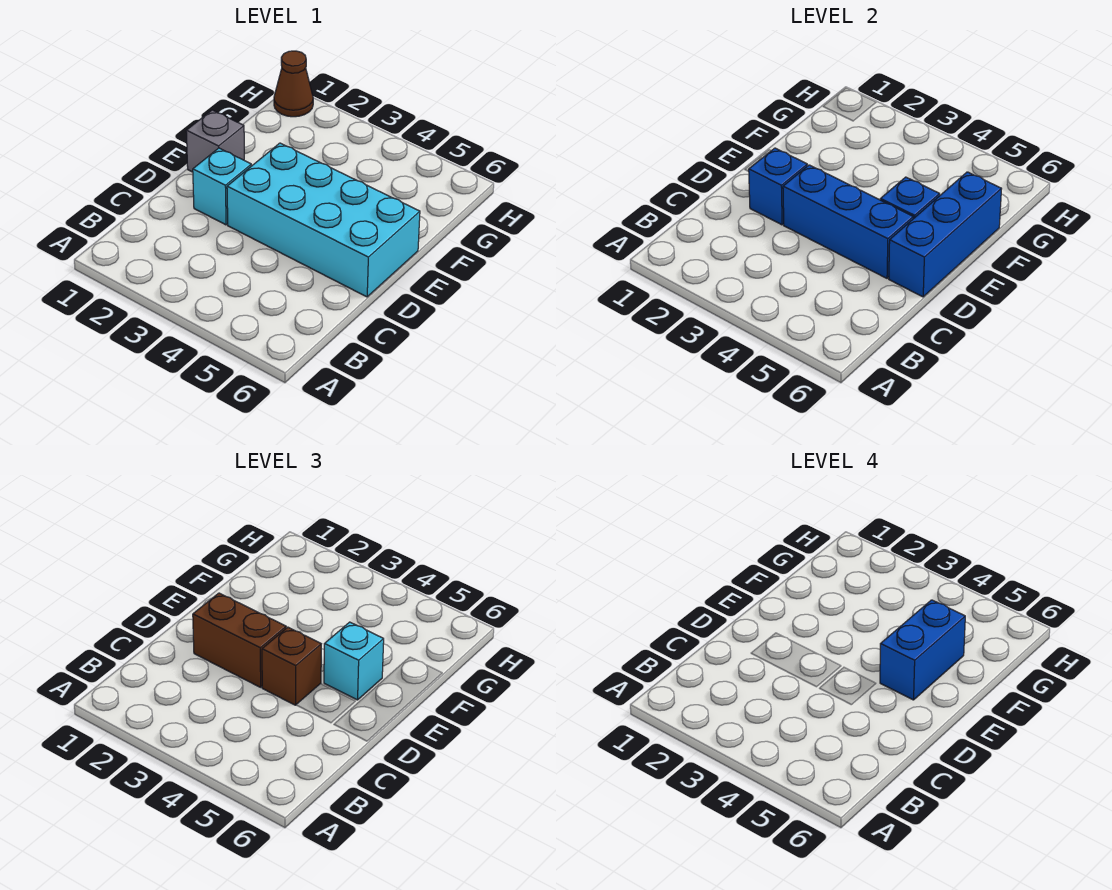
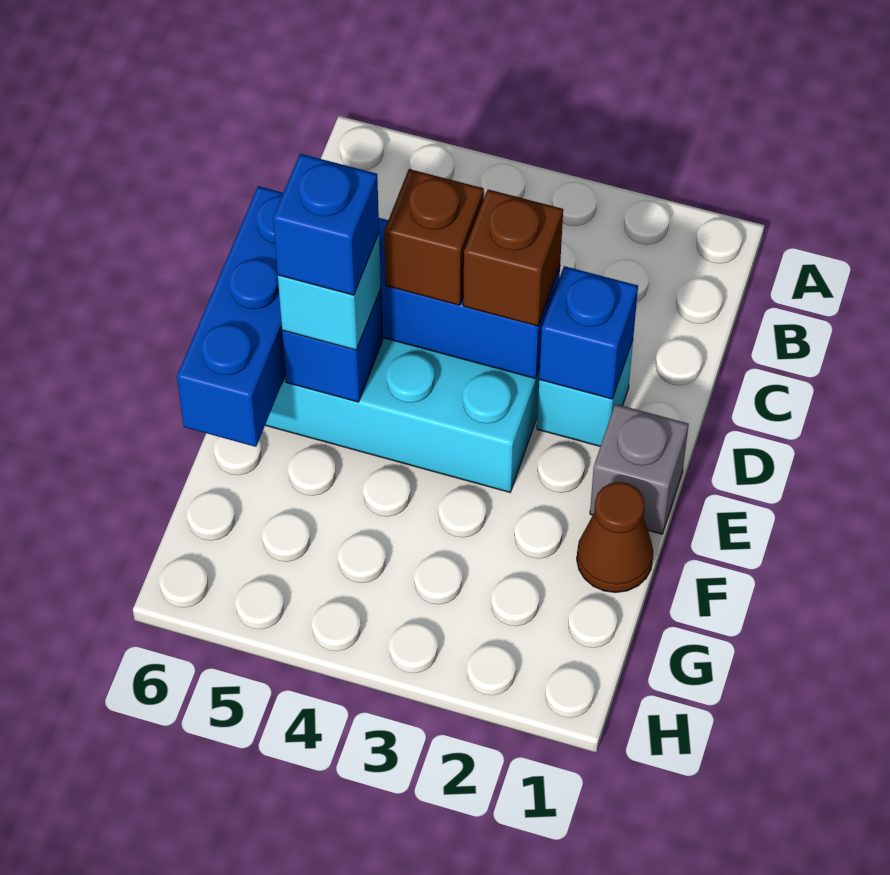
brown brick D2:D3 level 3 -> brown brick D3 level 3
blue brick E5:F5 level 4 -> blue brick E5 level 4
brown cone H1 level 1 -> brown cone F1 level 1

